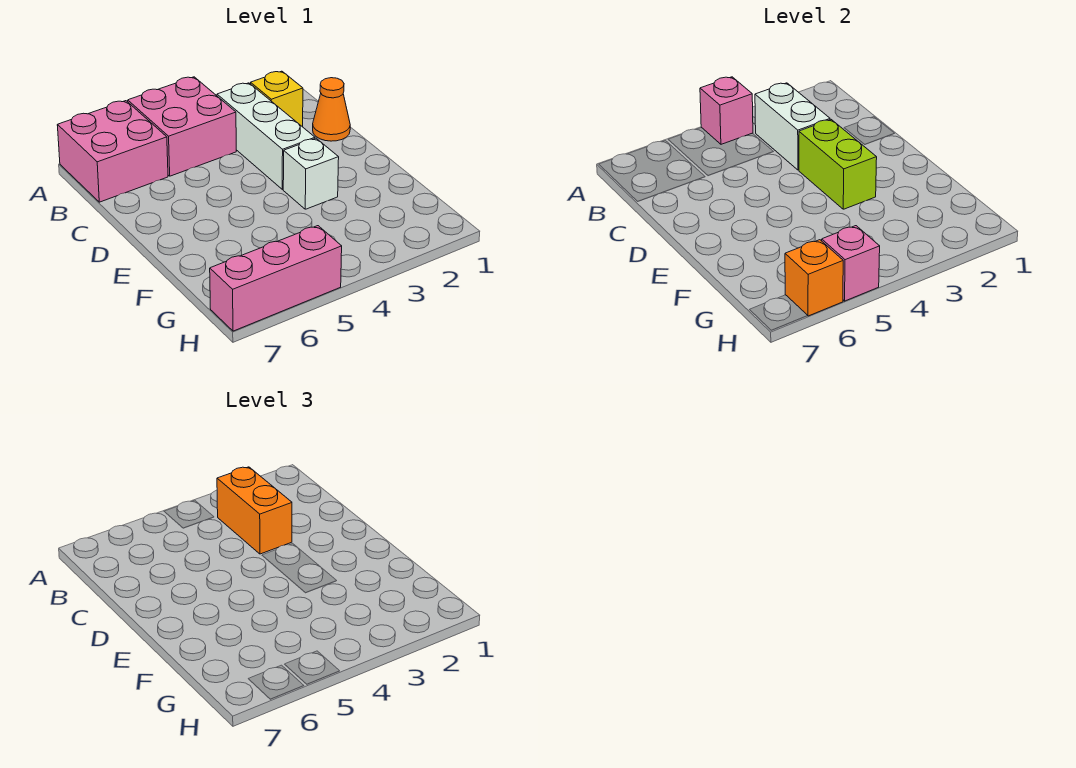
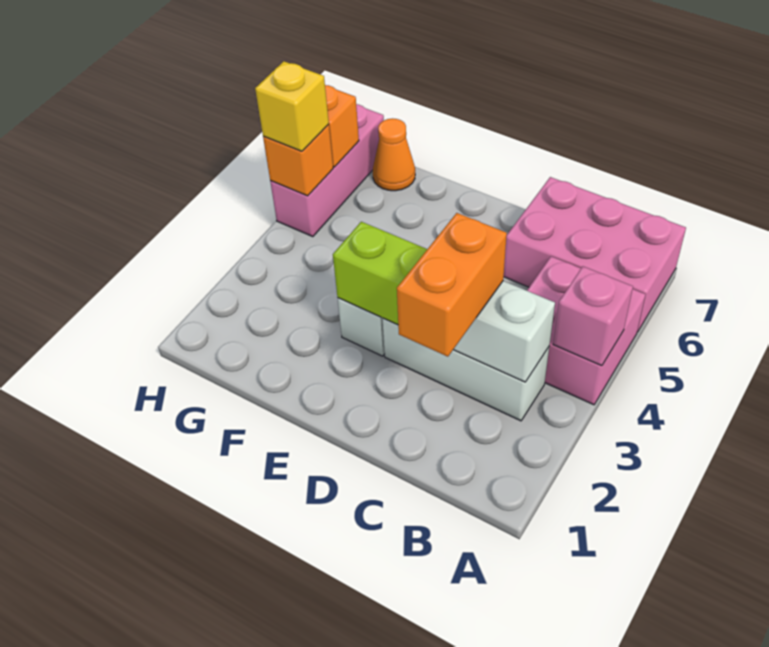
pink brick A6:B7 level 1 -> pink brick A6:C7 level 1
yellow brick B2 level 1 -> yellow brick H5 level 3
orange brick B3:C3 level 3 -> orange brick C2:C3 level 3
orange cone C1 level 1 -> orange cone G7 level 1
pink brick H5 level 2 -> orange brick H5 level 2

